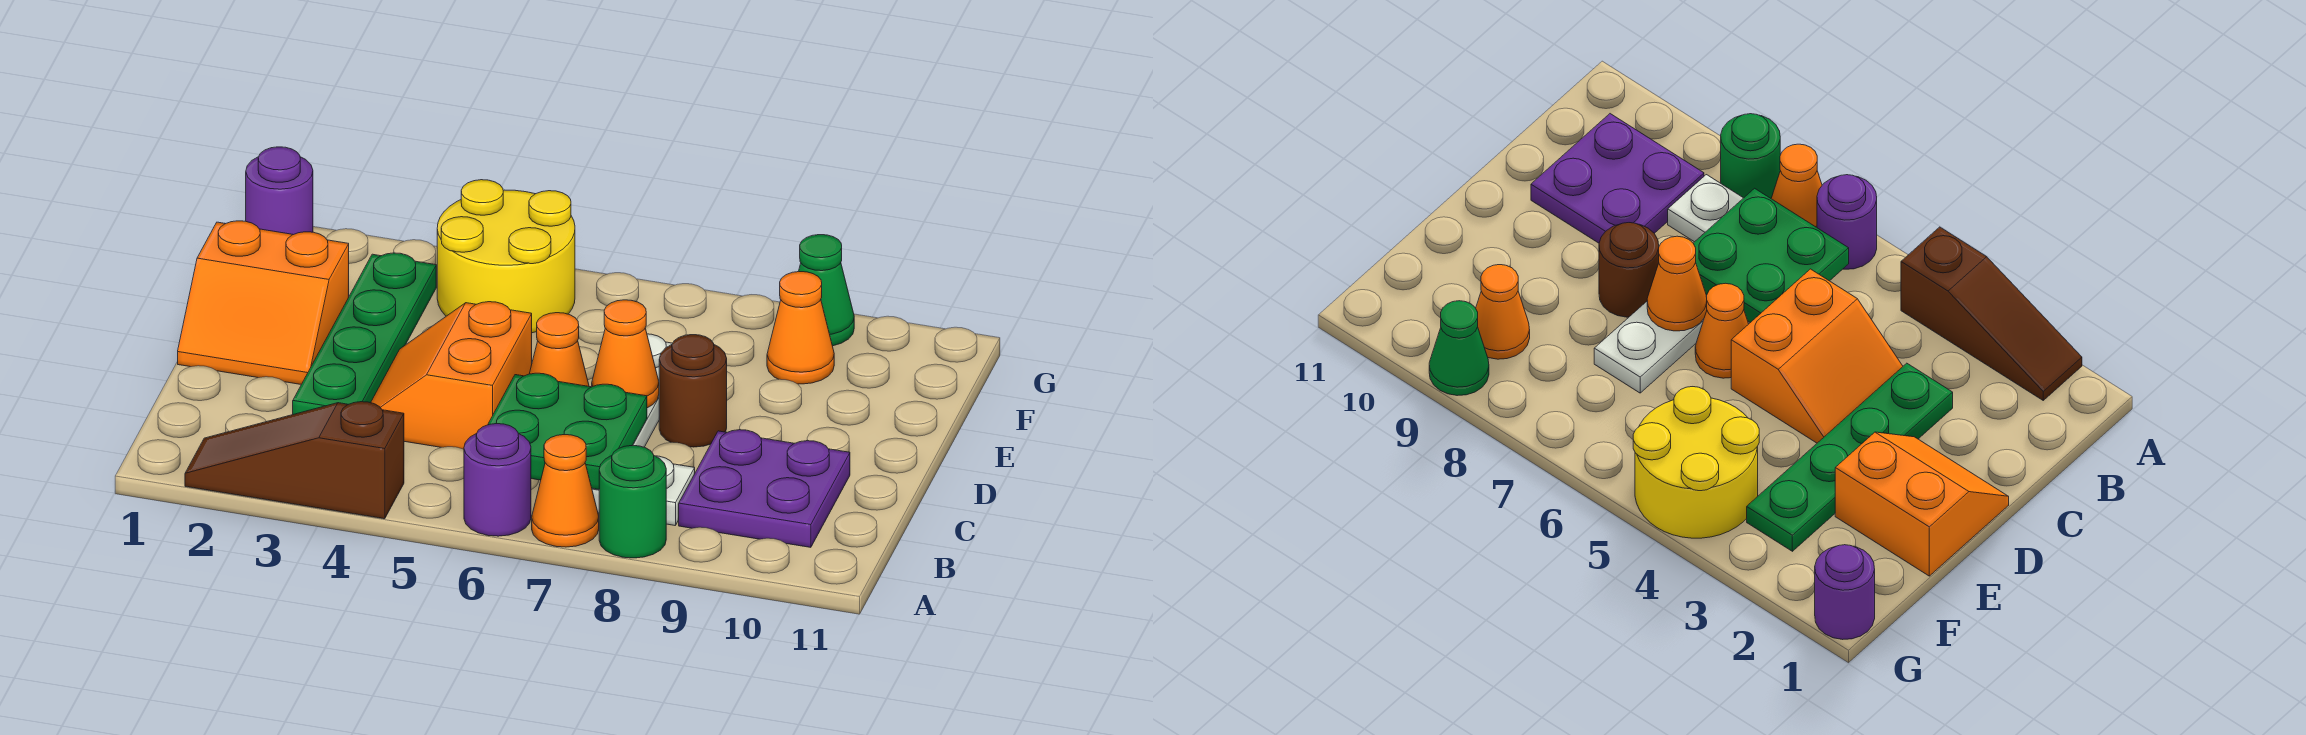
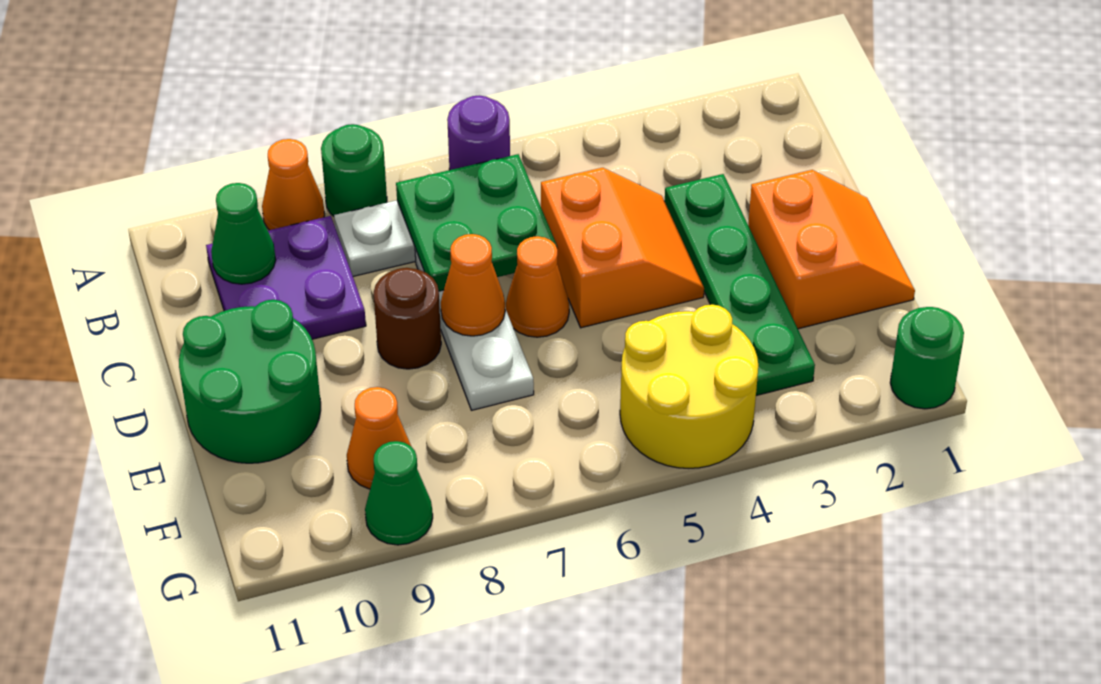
brown slope A2:A4 level 1 top 4 -> none
orange cone A7 level 1 -> orange cone A9 level 1
none -> green cone B10 level 2
orange slope D1:E2 level 1 top E -> orange slope D1:E2 level 1 top 2
none -> green round brick D10:E11 level 1
purple round brick G1 level 1 -> green round brick G1 level 1

